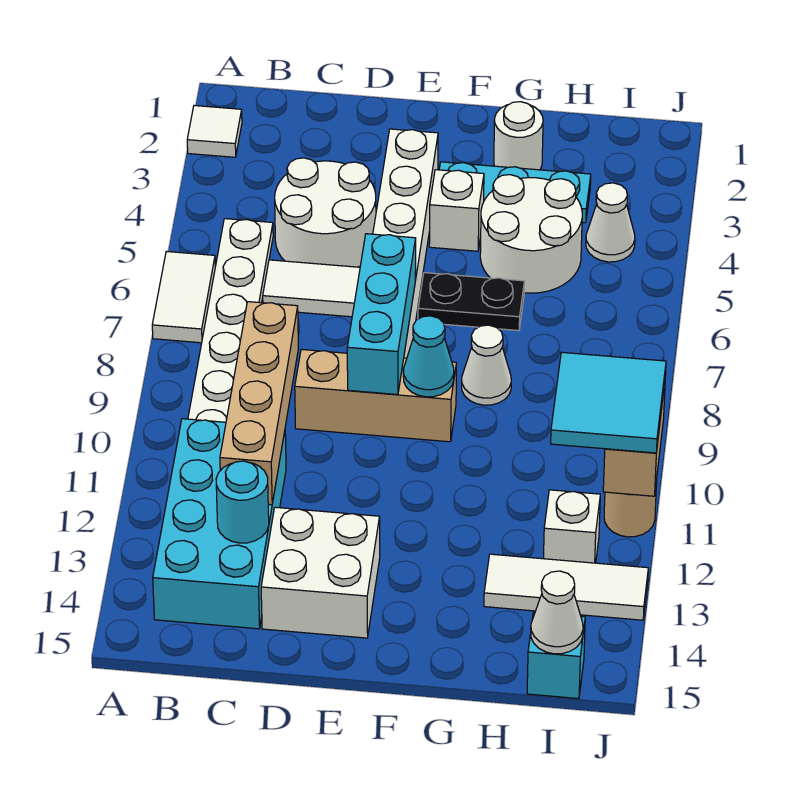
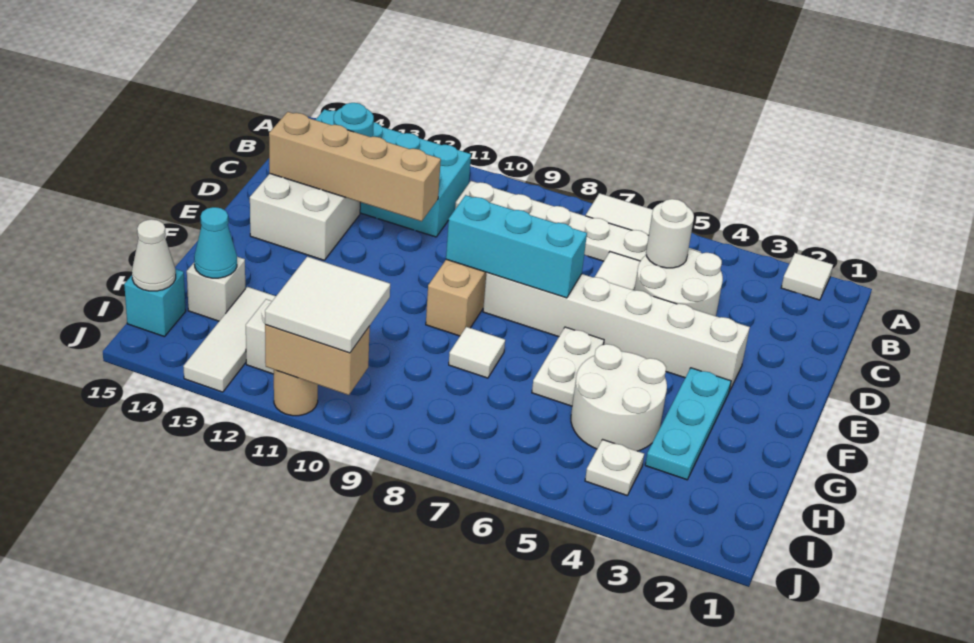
tan brick C9:C12 level 2 -> tan brick D11:D14 level 2
white brick F4 level 1 -> white brick H14 level 1
black plate F6:G6 level 1 -> white plate F6:G6 level 1
cyan cone F9 level 2 -> cyan cone H14 level 2
white round brick G2 level 1 -> white round brick C5 level 2
white cone G8 level 1 -> white tile G8 level 1
white cone I4 level 1 -> white plate I4 level 1
cyan tile I10:J11 level 3 -> white tile I10:J11 level 3

